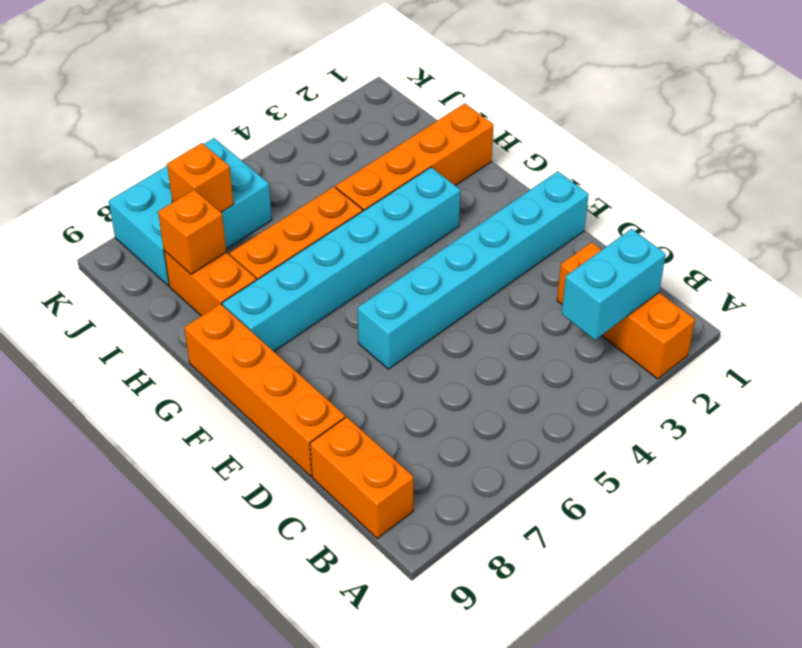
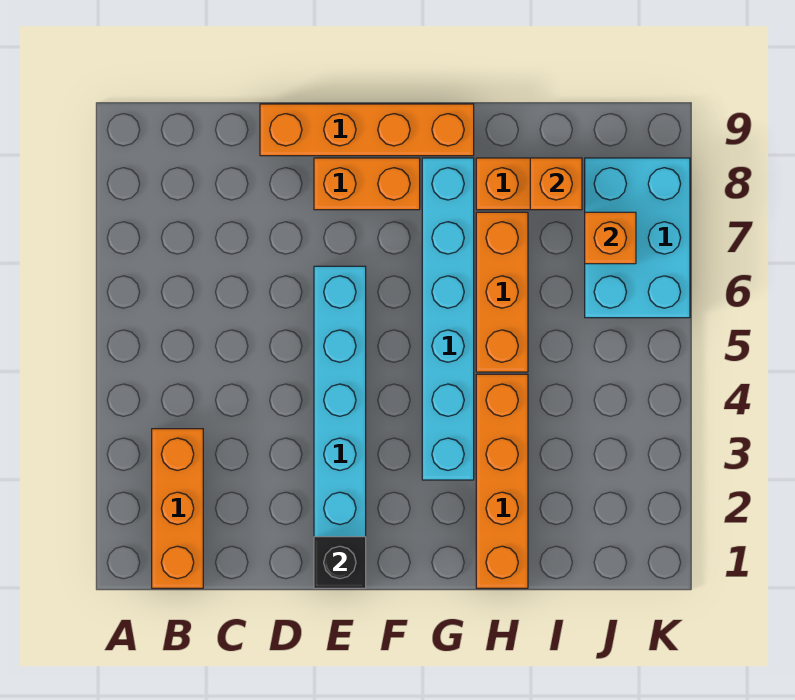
orange brick A2:C2 level 1 -> orange brick B1:B3 level 1
cyan brick B2:B3 level 2 -> none
orange brick B9:C9 level 1 -> orange brick E8:F8 level 1
none -> black brick E1 level 2

